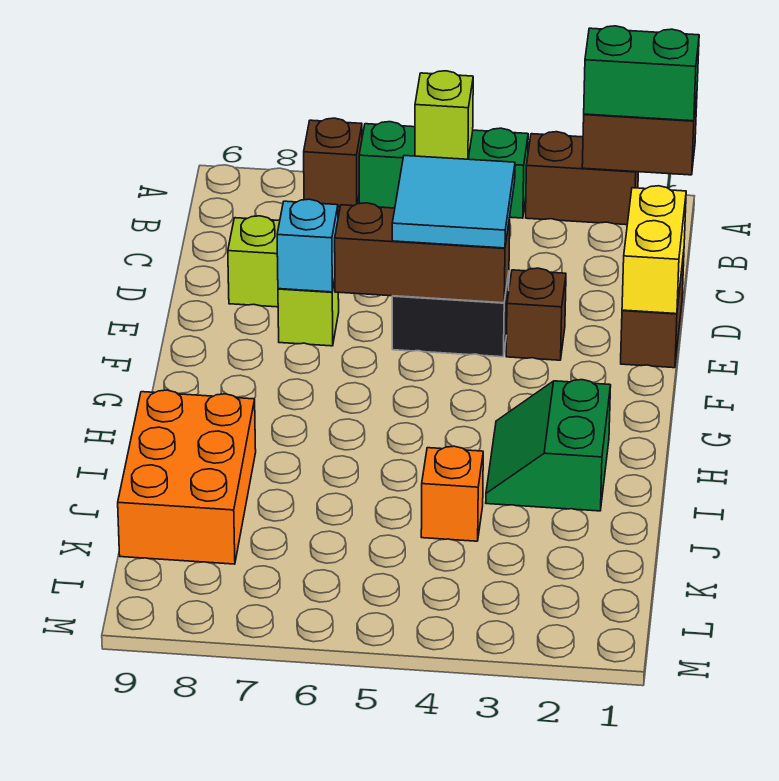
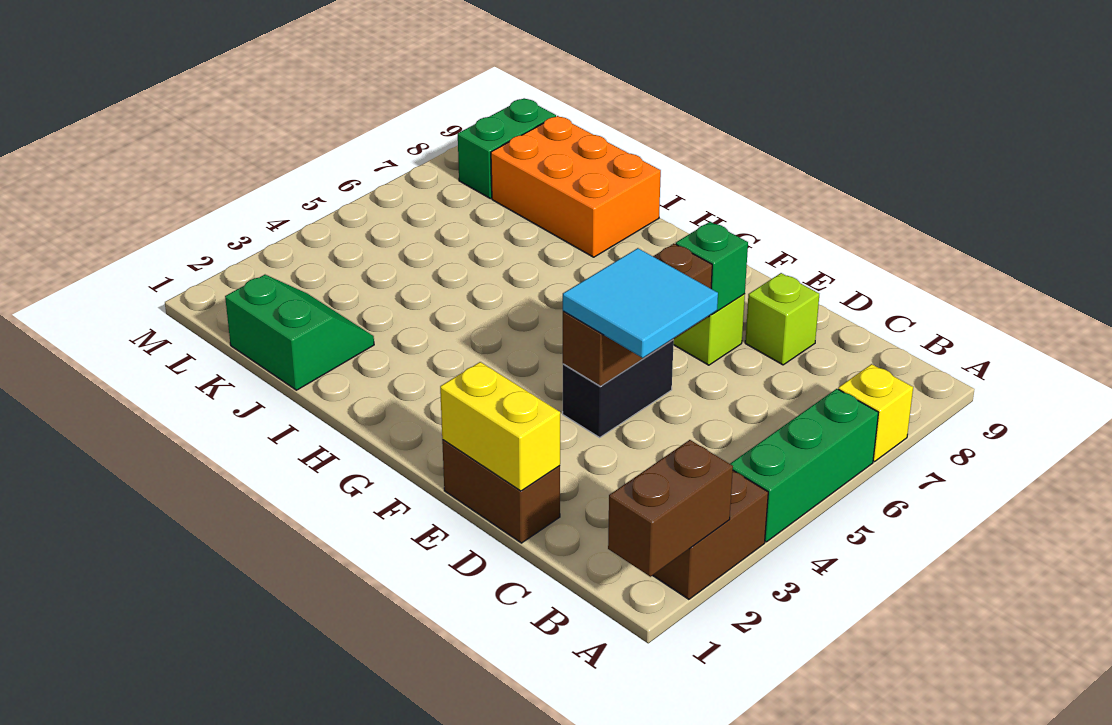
green brick A1:A2 level 3 -> green brick L8:L9 level 1
lime brick A5 level 2 -> none
brown brick A7 level 1 -> yellow brick A7 level 1
brown brick E3 level 1 -> none
cyan brick E7 level 2 -> green brick E7 level 2
green slope H2:I3 level 1 top 2 -> green slope J1:K2 level 1 top 1
orange brick J4 level 1 -> none

